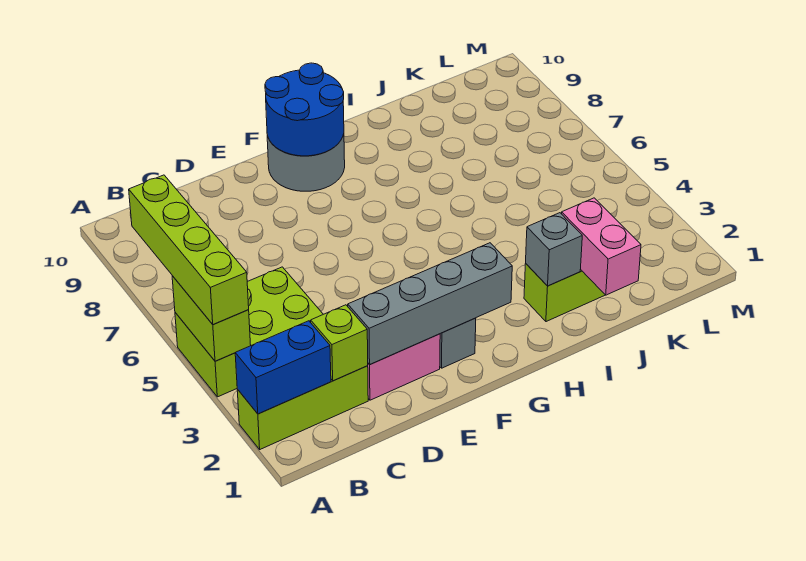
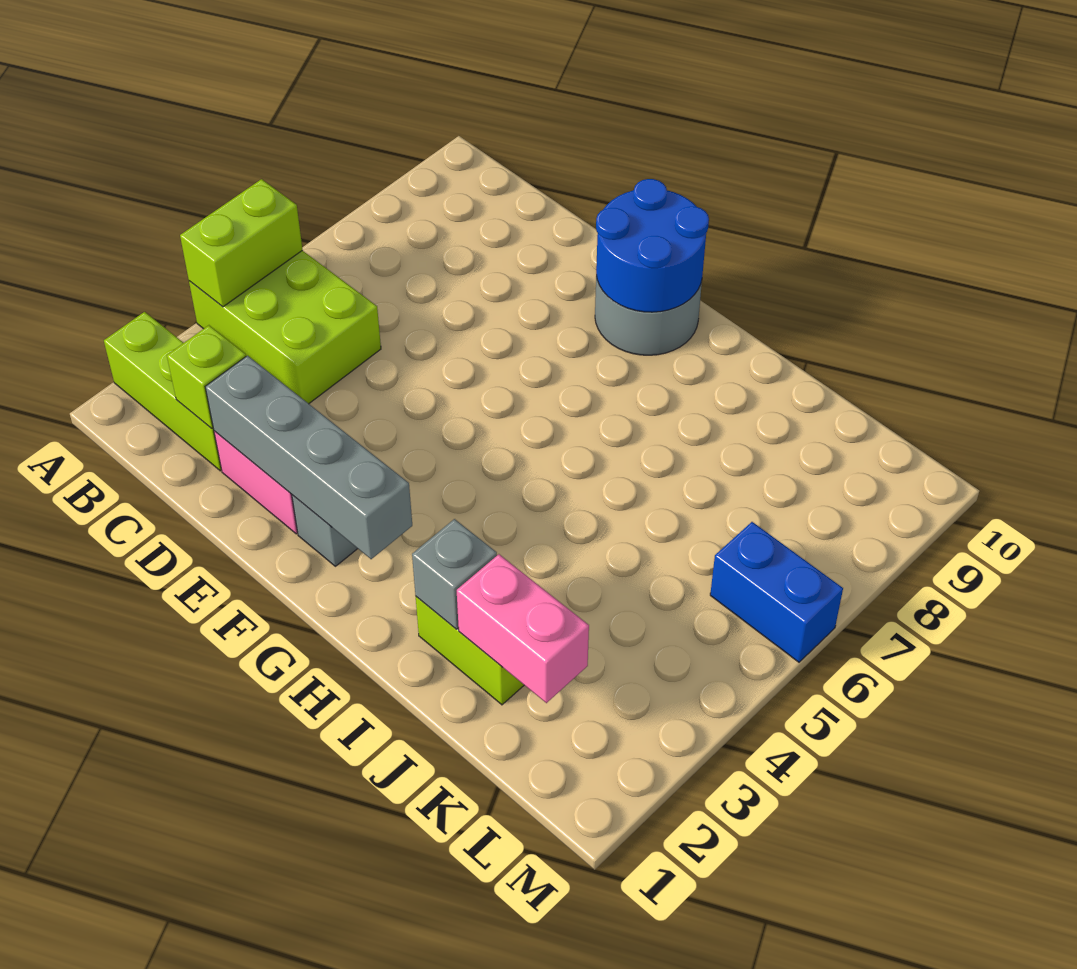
blue brick A2:B2 level 2 -> blue brick L6:M6 level 1
lime brick A4:A7 level 3 -> none
pink brick J1:J2 level 2 -> pink brick J2:K2 level 2

